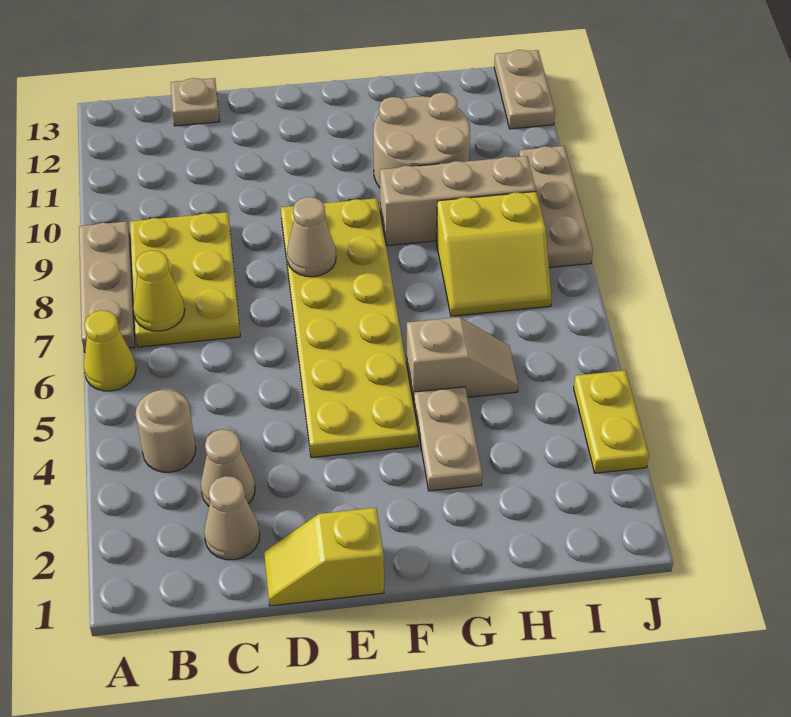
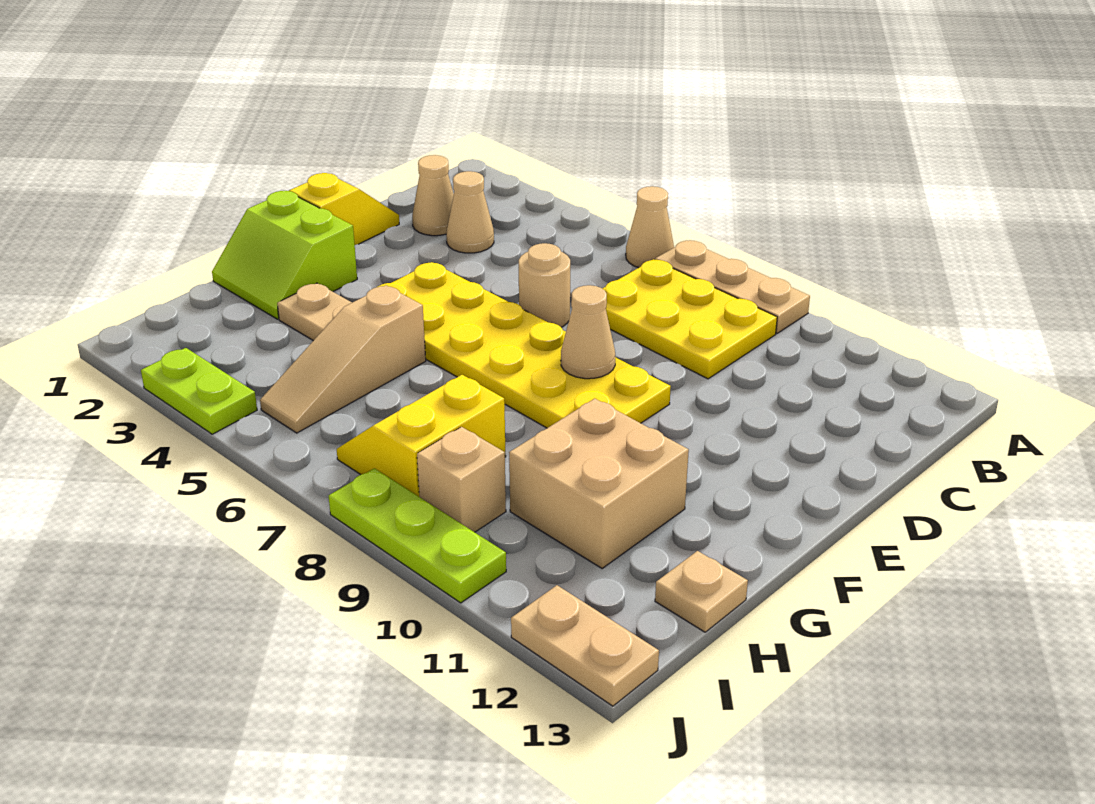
yellow cone A6 level 1 -> tan cone A6 level 1
tan round brick B4 level 1 -> tan round brick D6 level 1
yellow cone B7 level 2 -> none
tan plate C13 level 1 -> tan plate H13 level 1
none -> lime slope F1:G2 level 1 top F
tan slope G5:H5 level 1 top G -> tan slope G5:I5 level 1 top G
tan brick G9:I9 level 1 -> tan brick I9 level 1
tan round brick G10:H11 level 1 -> tan brick G10:H11 level 1
yellow plate J3:J4 level 1 -> lime plate J3:J4 level 1
tan plate J8:J10 level 1 -> lime plate J8:J10 level 1

